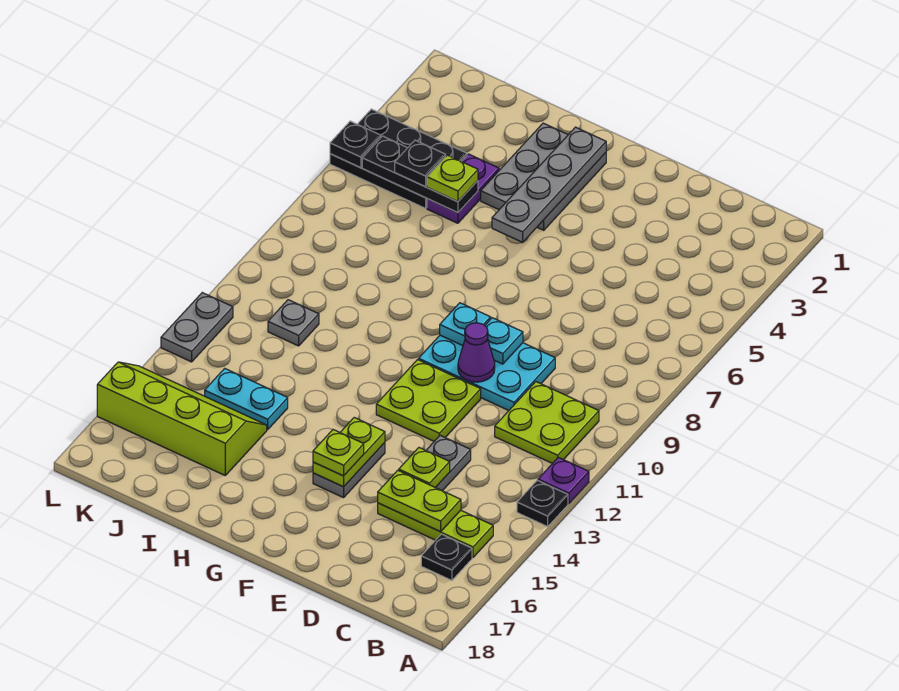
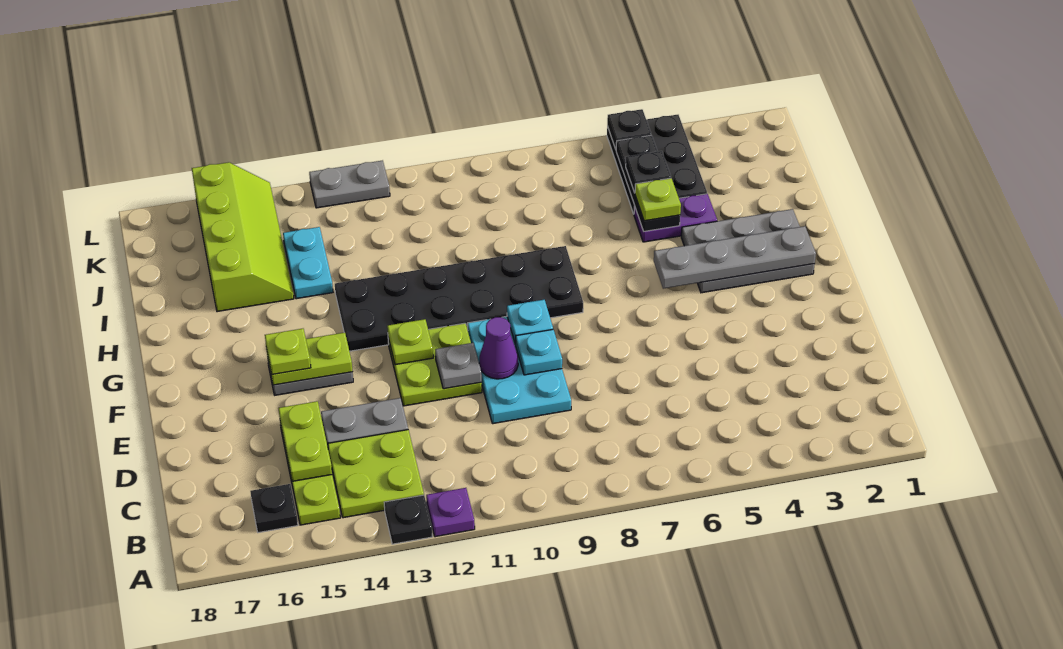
lime plate B10:C11 level 1 -> lime plate B13:C14 level 1
lime plate D14 level 2 -> lime plate F12 level 2
none -> black plate G8:H13 level 1
grey plate J11 level 1 -> grey plate E11 level 2

